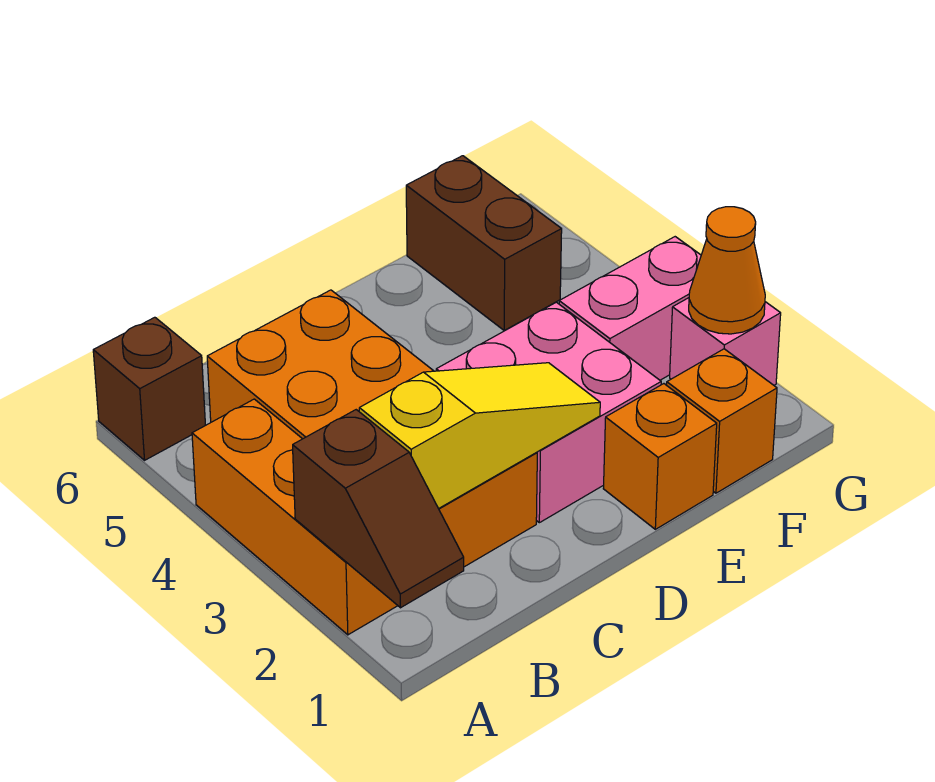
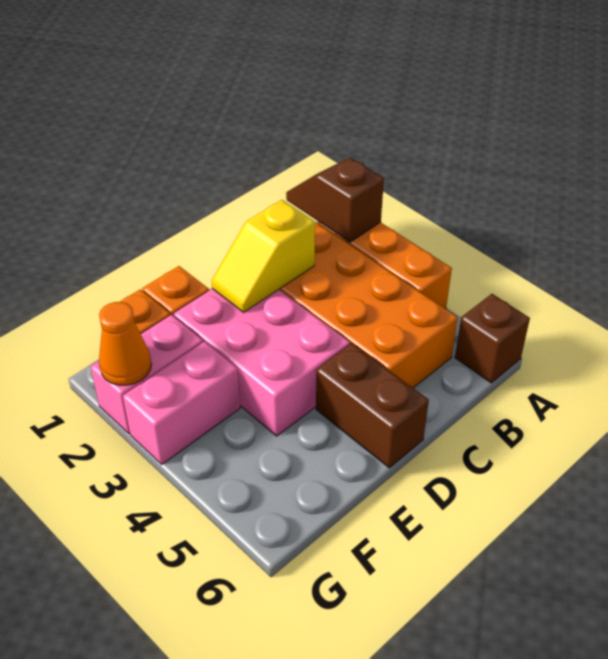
yellow slope B2:D2 level 2 top B -> yellow slope C2:D2 level 2 top C
pink brick D2:E3 level 1 -> pink brick D2:E4 level 1
brown brick F5:F6 level 1 -> brown brick D5:D6 level 1
pink brick G2 level 1 -> pink brick F2:G2 level 1

